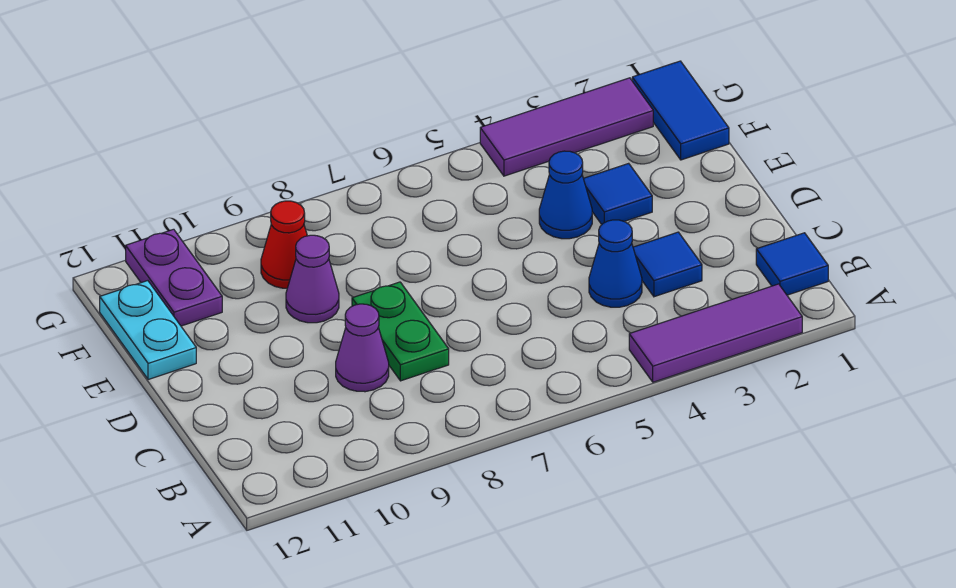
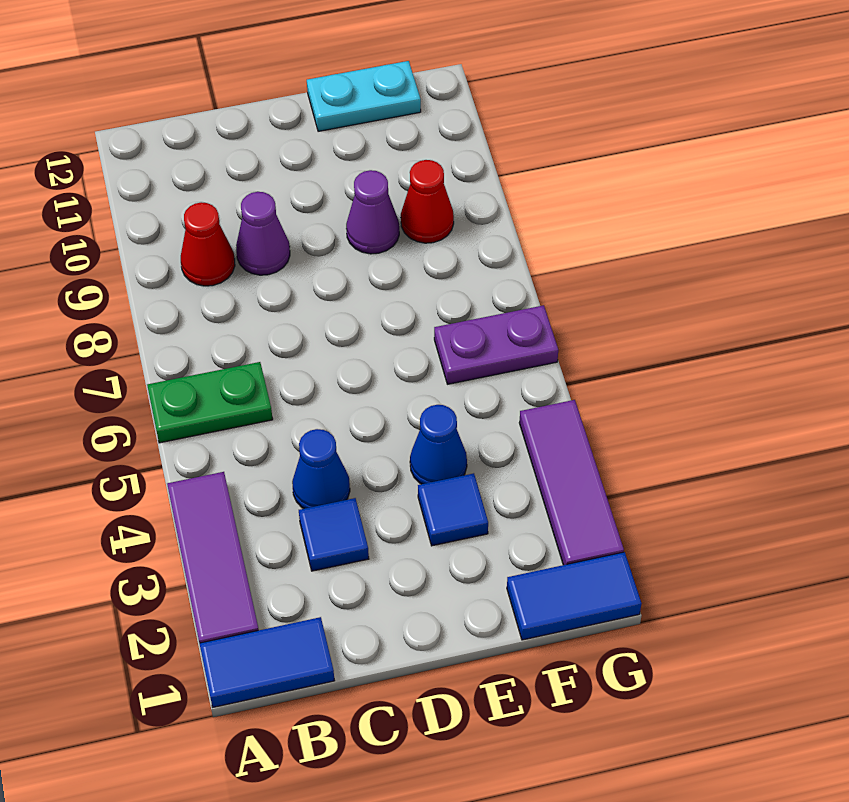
blue tile B1 level 1 -> blue tile A1:B1 level 1
none -> red cone B9 level 1
green plate C8:D8 level 1 -> green plate A6:B6 level 1
purple plate F11:G11 level 1 -> purple plate F6:G6 level 1

